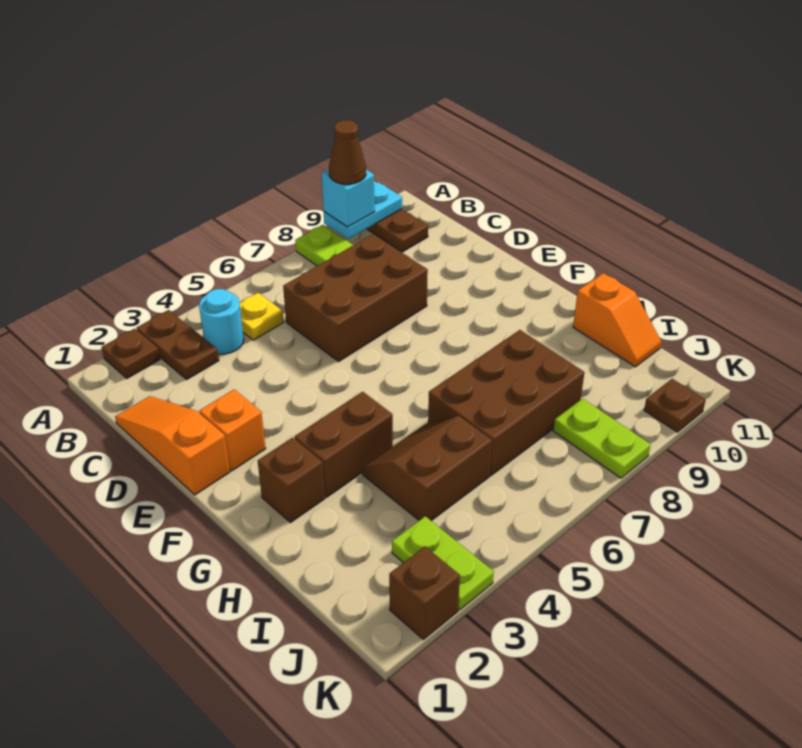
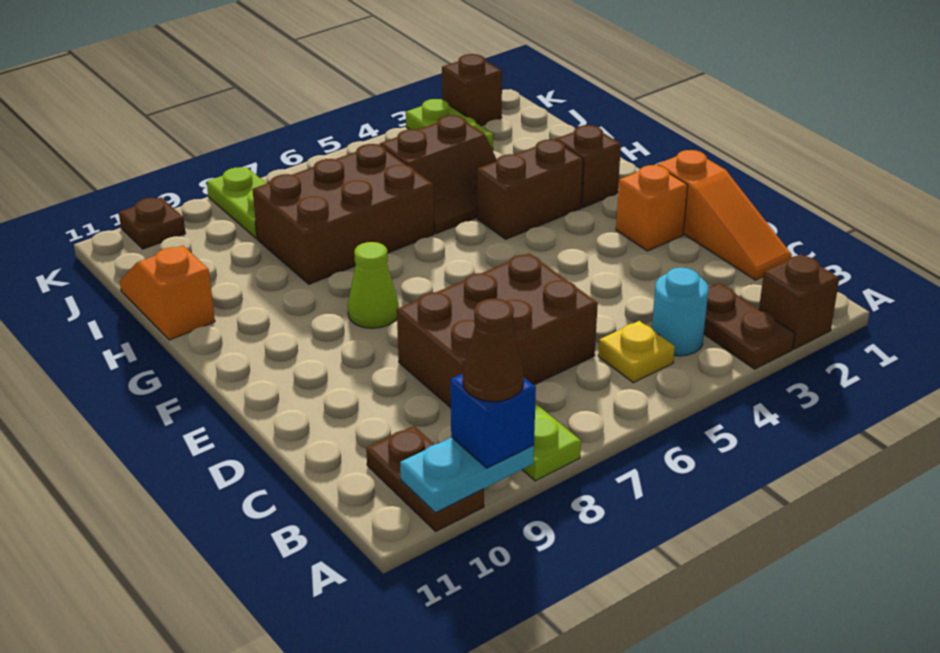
brown plate A2 level 1 -> brown brick A2 level 1
cyan brick A9 level 3 -> blue brick A9 level 3
none -> lime cone F8 level 1

